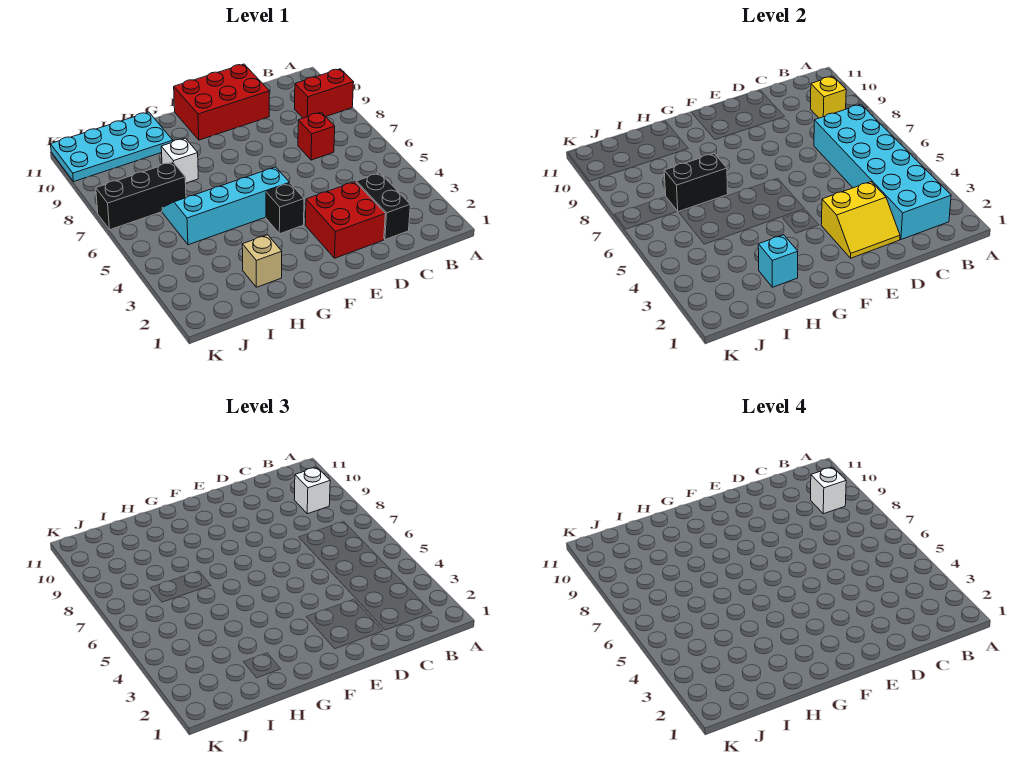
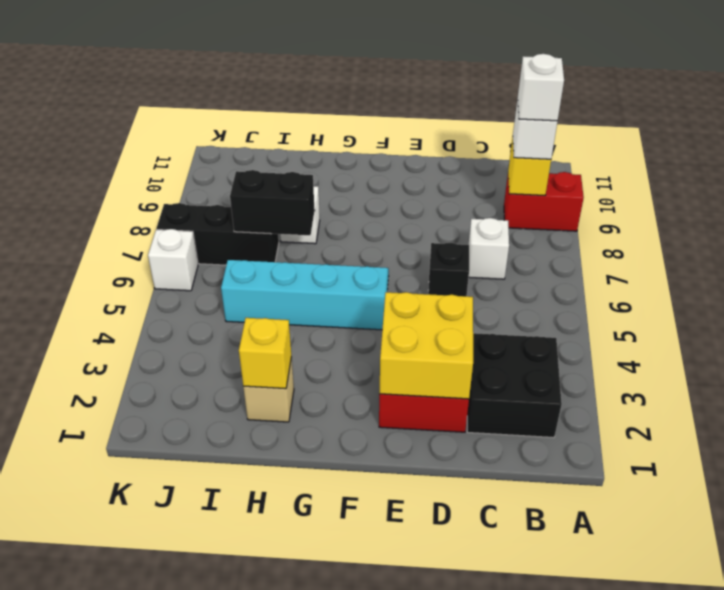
cyan brick B2:C7 level 2 -> none
black brick C2:C3 level 1 -> black brick B2:C3 level 1
red brick C7 level 1 -> white brick C7 level 1
yellow slope D2:E3 level 2 top 3 -> yellow brick D2:E3 level 2
red brick D10:F11 level 1 -> none
black brick F4 level 1 -> black brick D6 level 1
cyan brick H2 level 2 -> yellow brick H2 level 2
cyan plate H10:K11 level 1 -> none
none -> white brick K6 level 1

